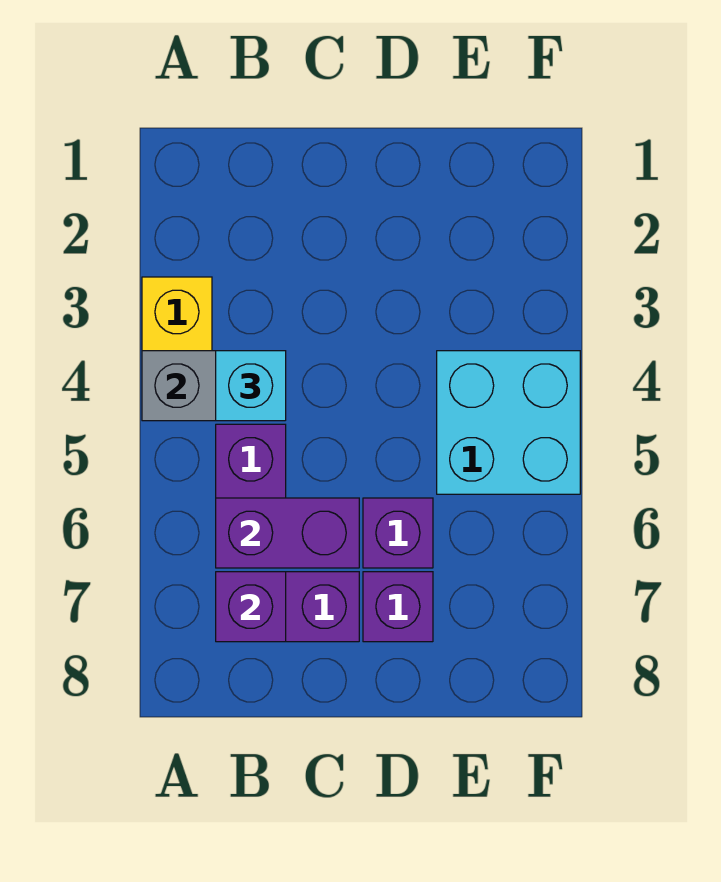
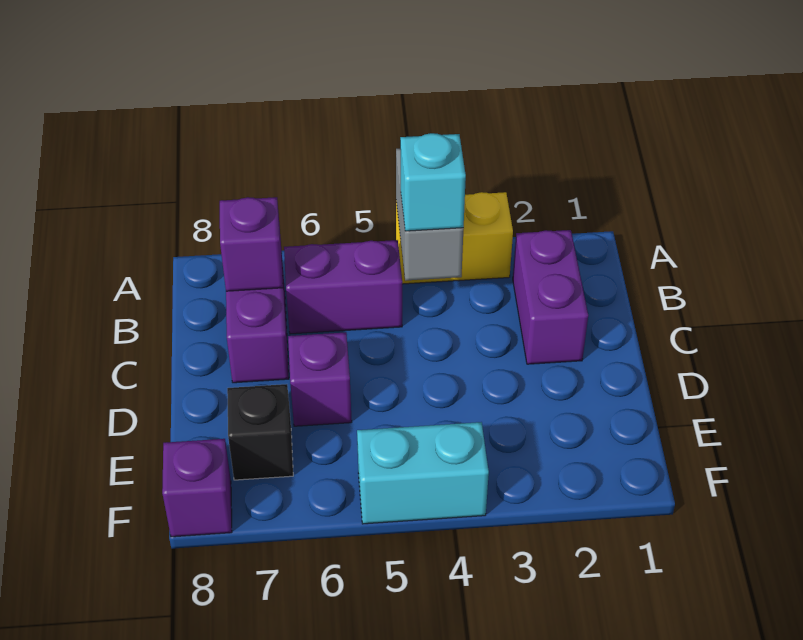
purple brick B6:C6 level 2 -> purple brick B2:C2 level 1
purple brick D7 level 1 -> purple brick F8 level 1
cyan brick E4:F5 level 1 -> cyan brick F4:F5 level 1
none -> black brick E7 level 1

